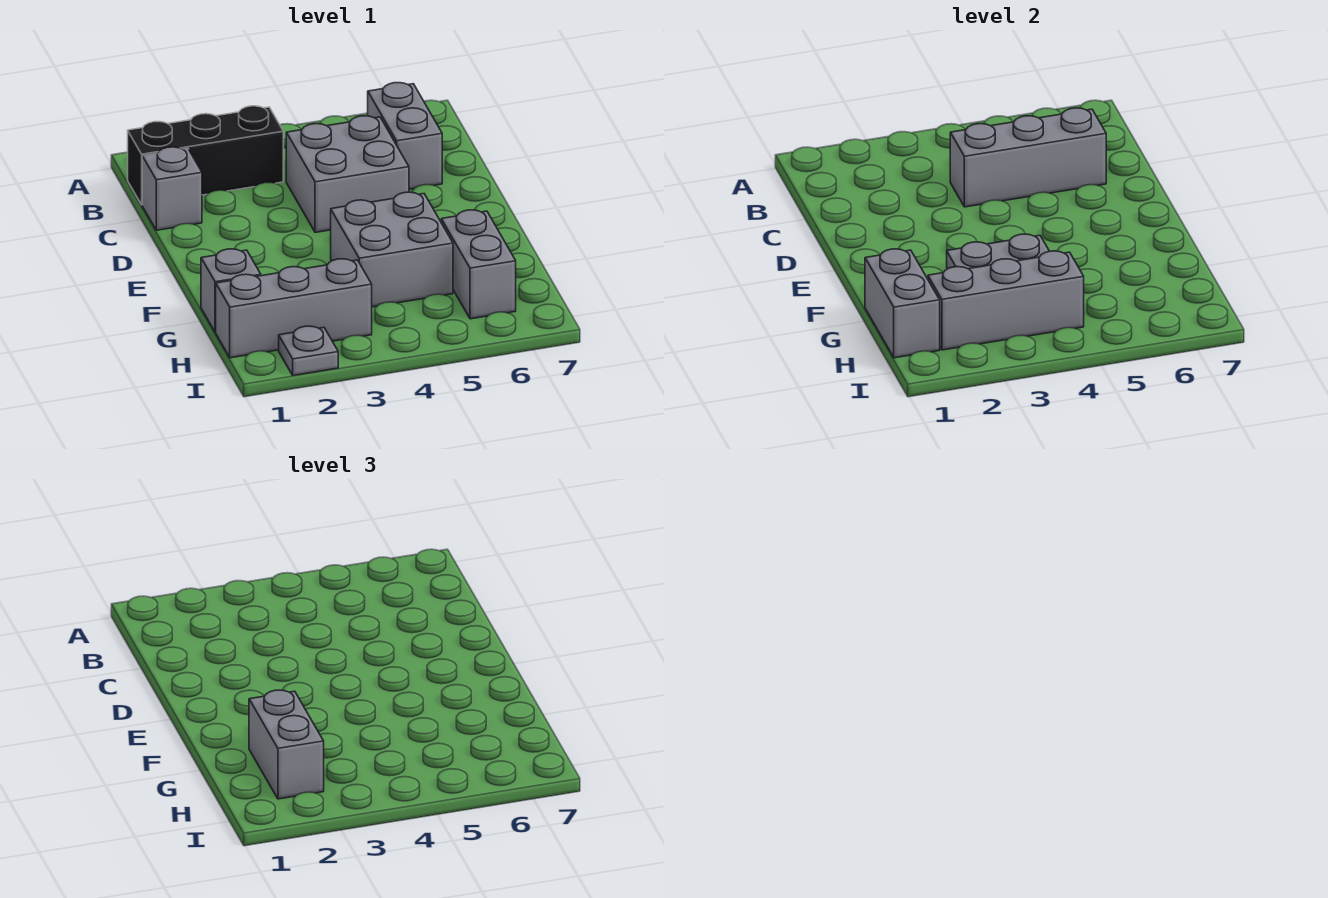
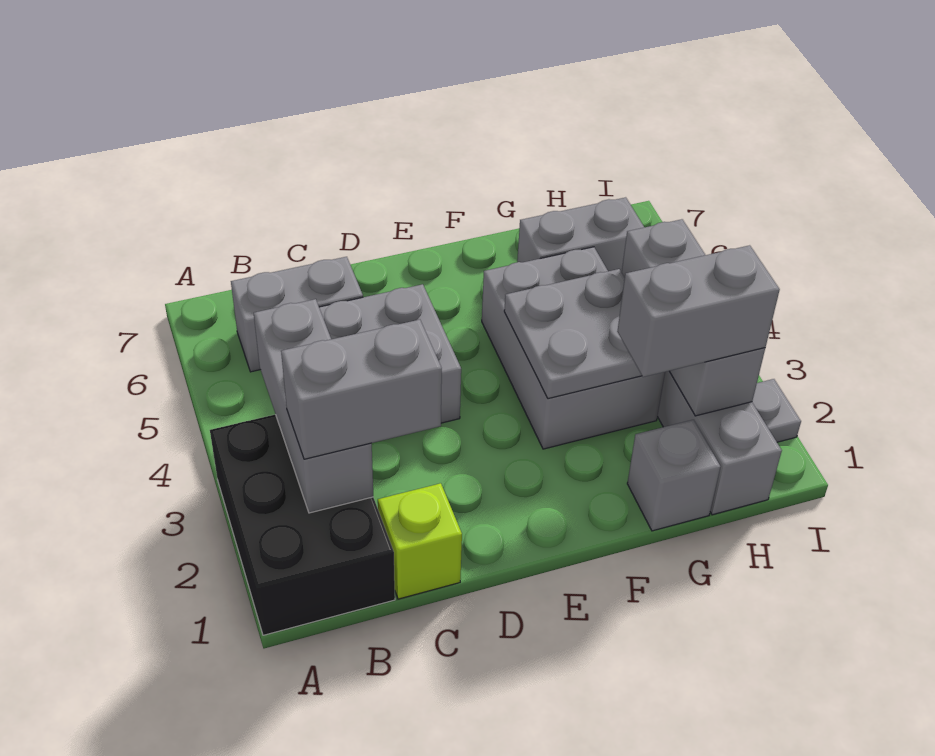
black brick B1:B3 level 1 -> black brick A1:B3 level 1
grey brick C1 level 1 -> lime brick C1 level 1
grey brick C4:C6 level 2 -> grey brick B2:B4 level 2
grey brick F4:G5 level 1 -> grey brick F3:G5 level 1
grey brick G1:H1 level 2 -> grey brick B2:C2 level 3

